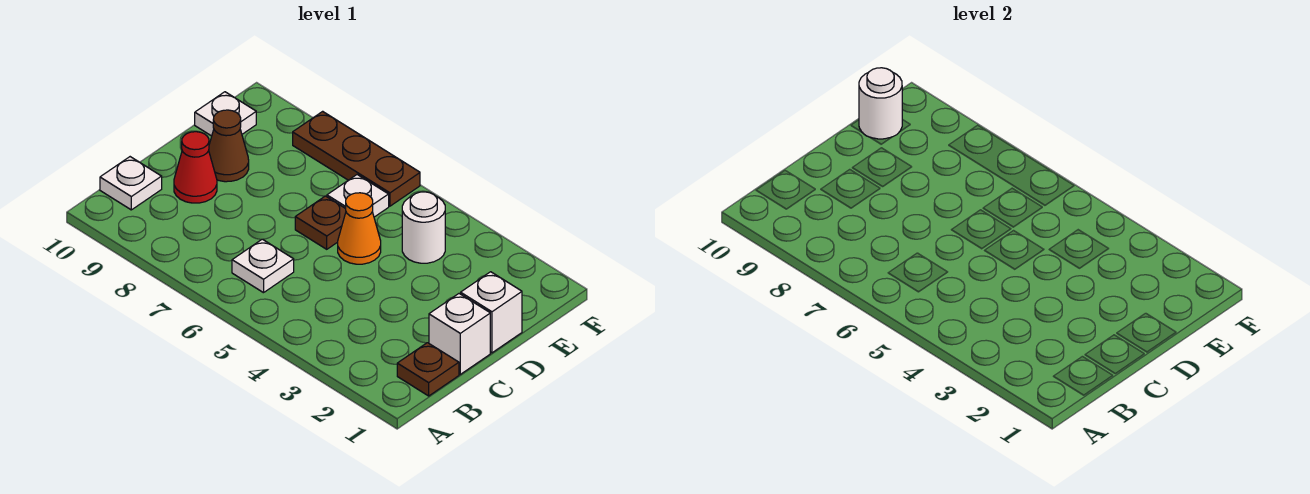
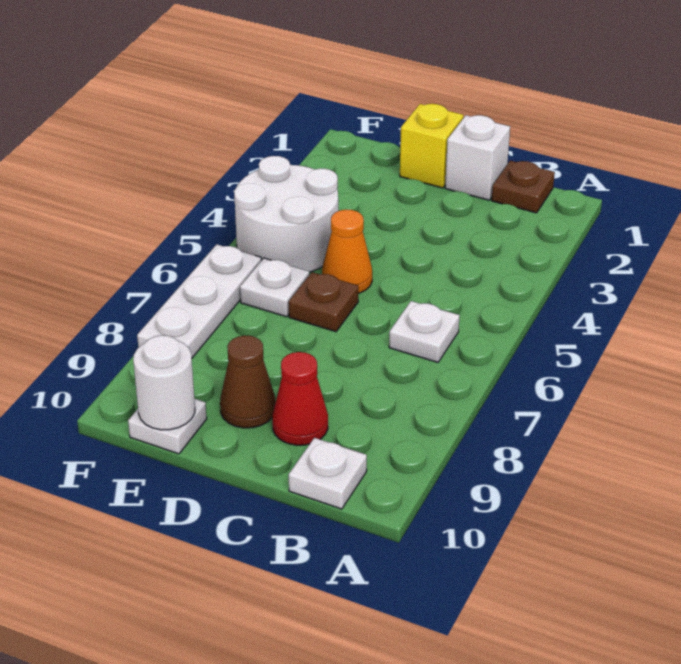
white brick D1 level 1 -> yellow brick D1 level 1
white round brick E4 level 1 -> white round brick E4:F5 level 1
brown plate F6:F8 level 1 -> white plate F6:F8 level 1

